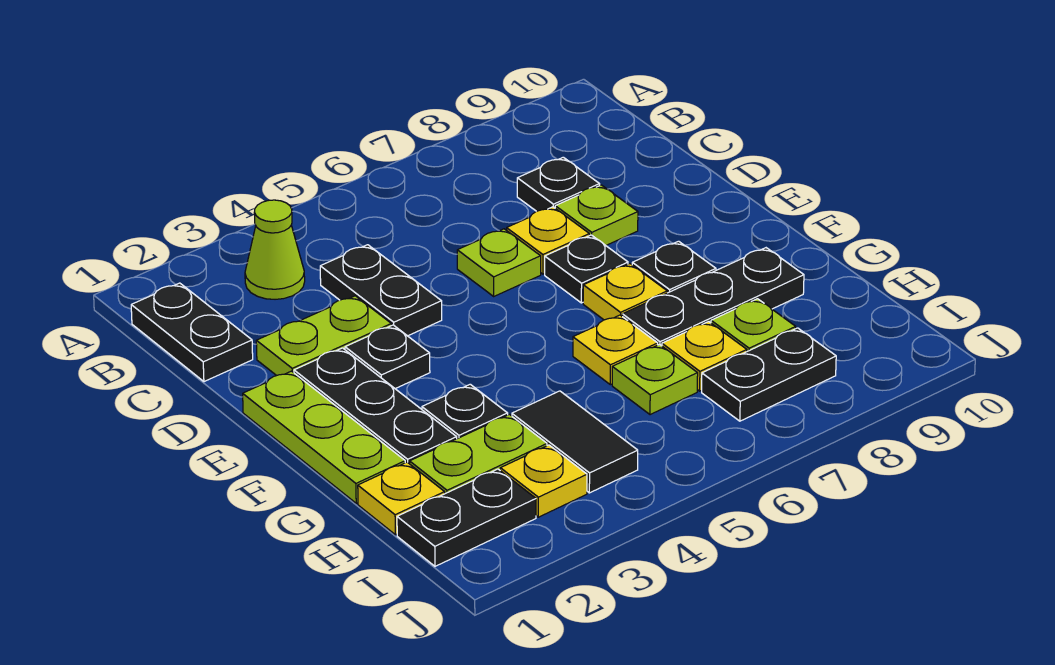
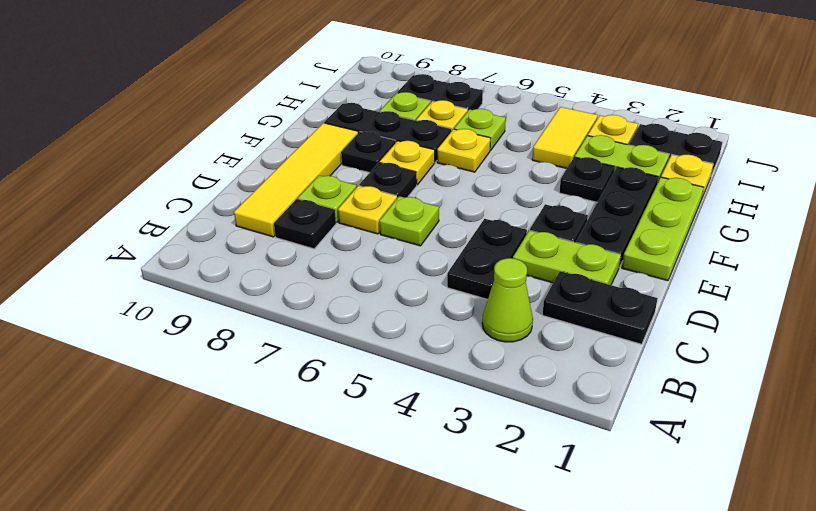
black plate B1:C1 level 1 -> black plate C1:C2 level 1
none -> yellow tile C9:F9 level 1
black tile H4:I4 level 1 -> yellow tile H4:I4 level 1

